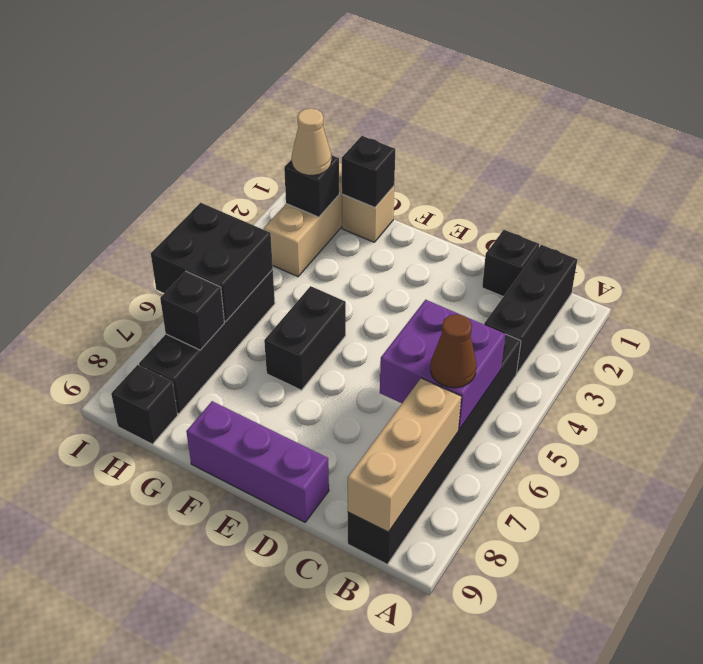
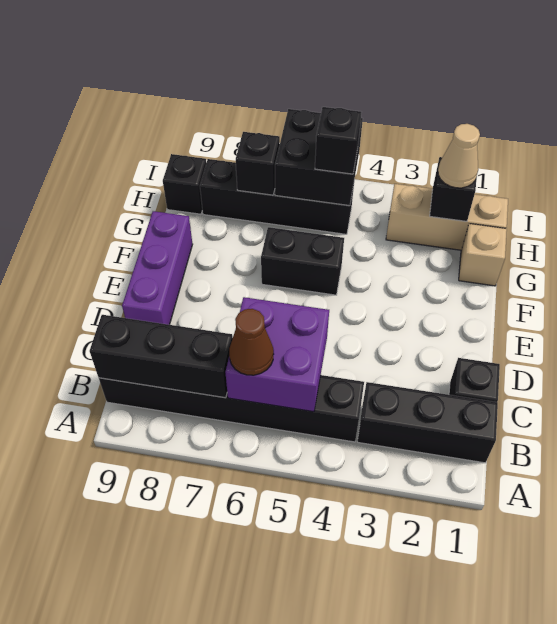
tan brick B7:B9 level 2 -> black brick B7:B9 level 2
black brick G1 level 2 -> black brick H5 level 3

